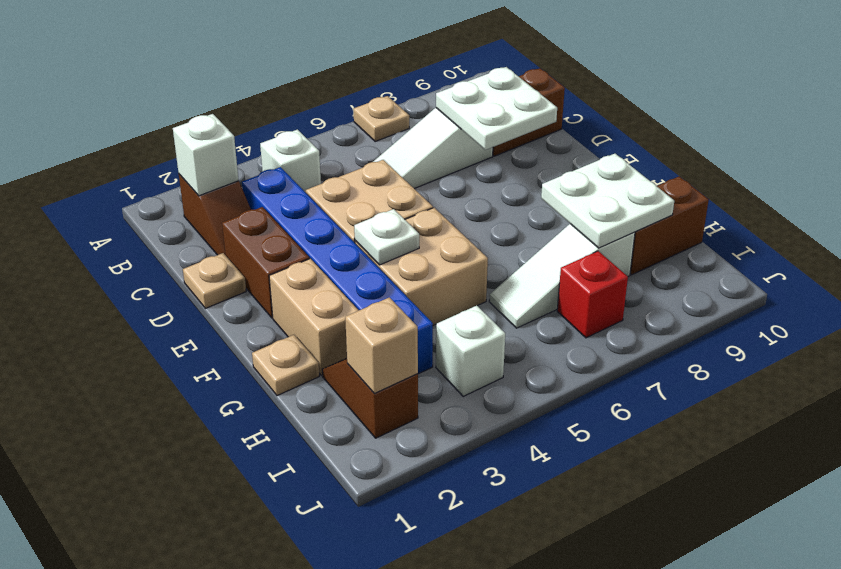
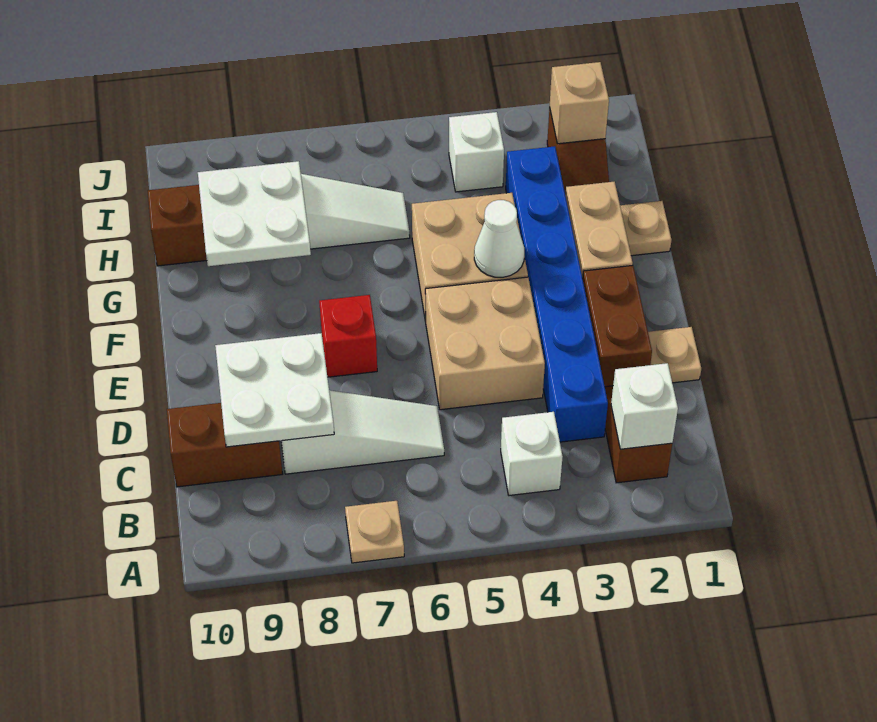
white plate F4 level 2 -> white cone F4 level 2
red brick I7 level 1 -> red brick E7 level 1

